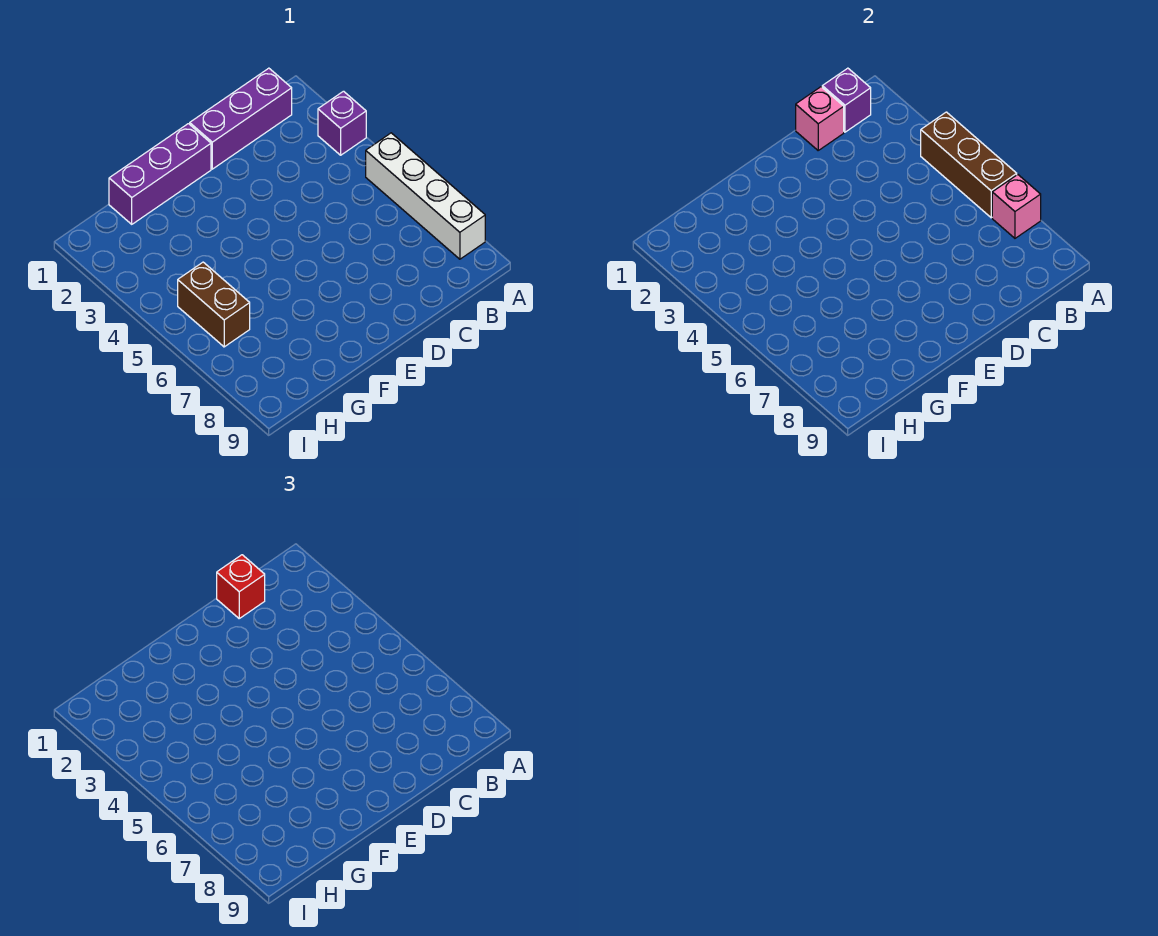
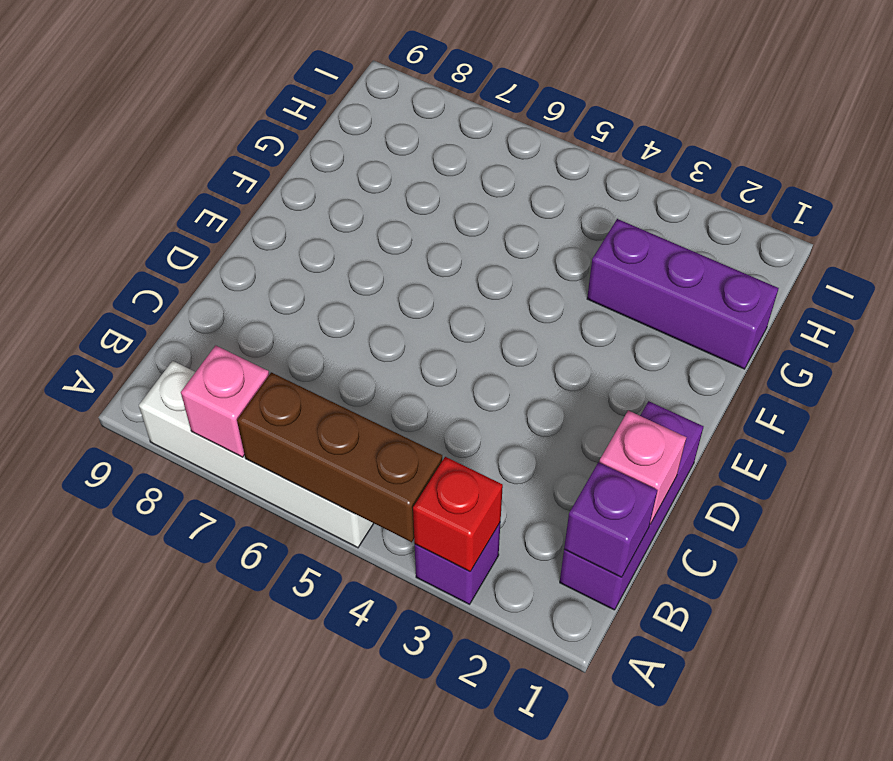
red brick C1 level 3 -> red brick A3 level 2
purple brick E1:G1 level 1 -> purple brick G1:G3 level 1
brown brick H5:H6 level 1 -> none

